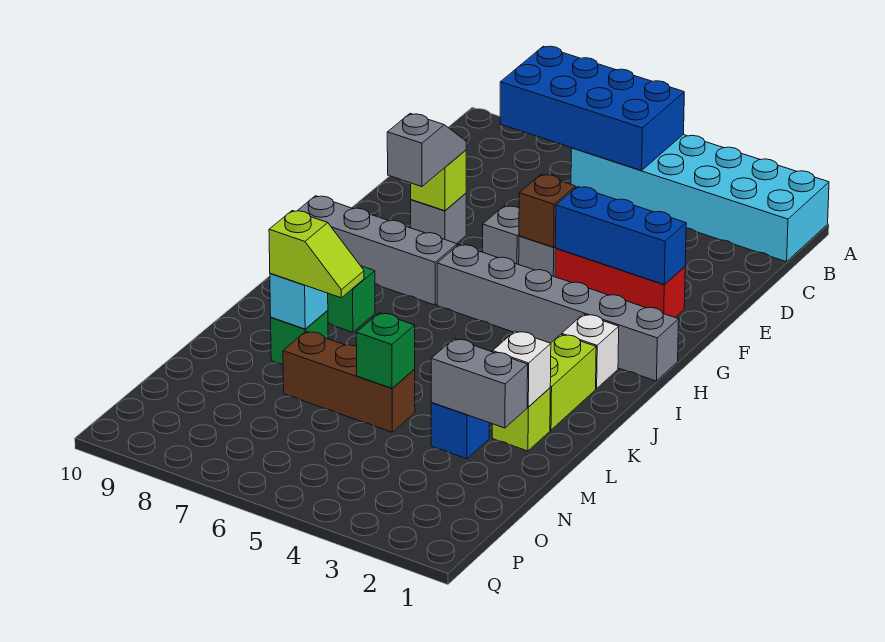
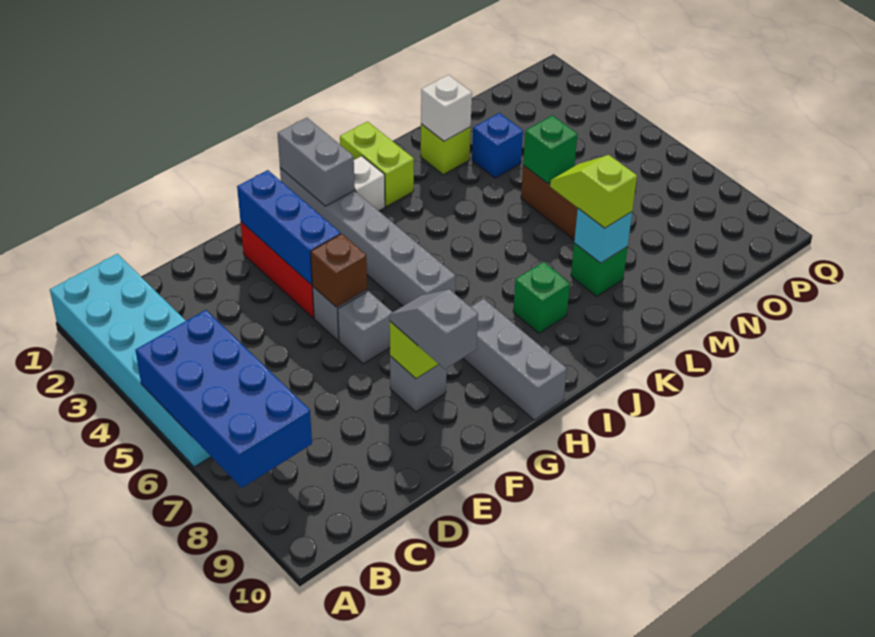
grey slope F8:G8 level 3 top G -> grey slope F8:F9 level 3 top 9
grey brick H7:H10 level 1 -> grey brick H8:H10 level 1
lime brick J2:K2 level 1 -> lime brick J1:J2 level 1
grey brick M2:M3 level 2 -> grey brick H1:H2 level 2

